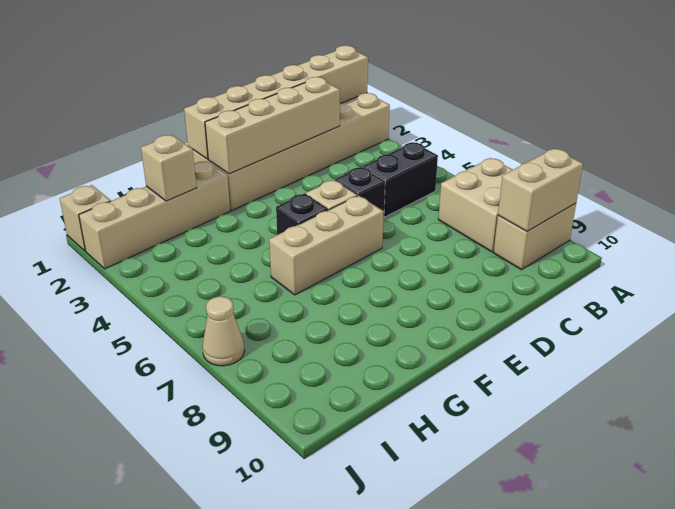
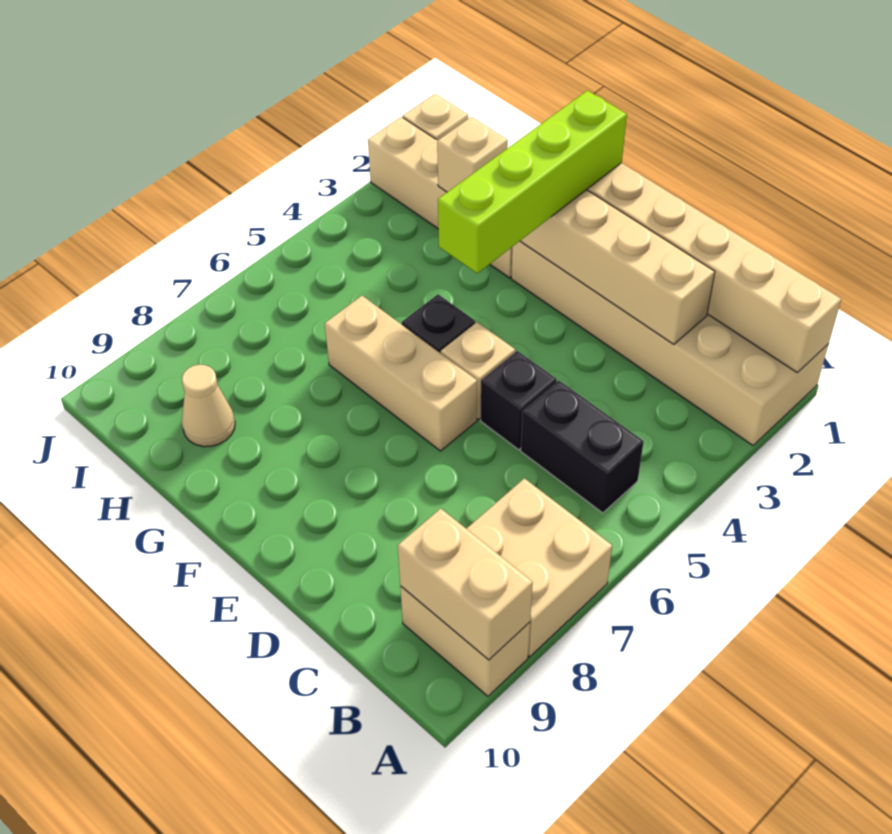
none -> lime brick F1:F4 level 3
tan cone J7 level 1 -> tan cone H9 level 1

